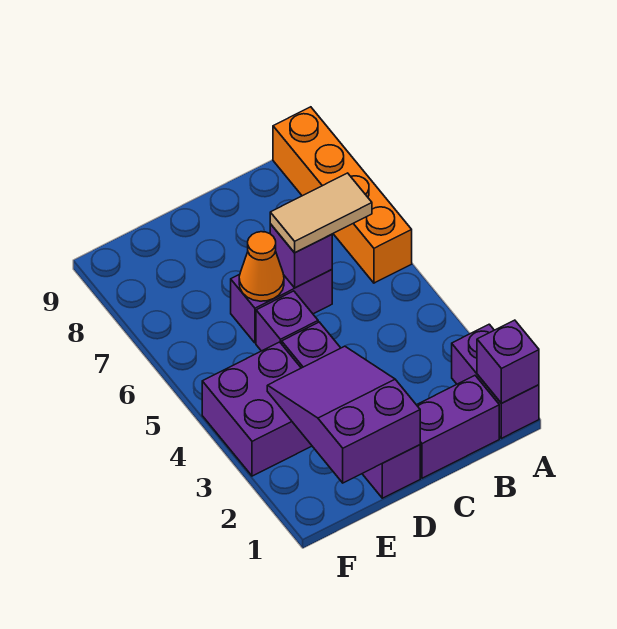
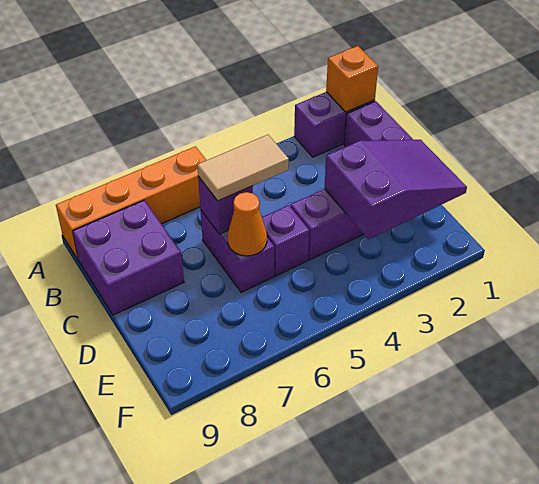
purple brick A1 level 2 -> orange brick A1 level 2
tan tile B6:C6 level 3 -> tan tile C5:C6 level 3
purple slope D1:E3 level 2 top 1 -> purple slope D1:E3 level 2 top 3
purple brick E3:F4 level 1 -> purple brick B8:C9 level 1

